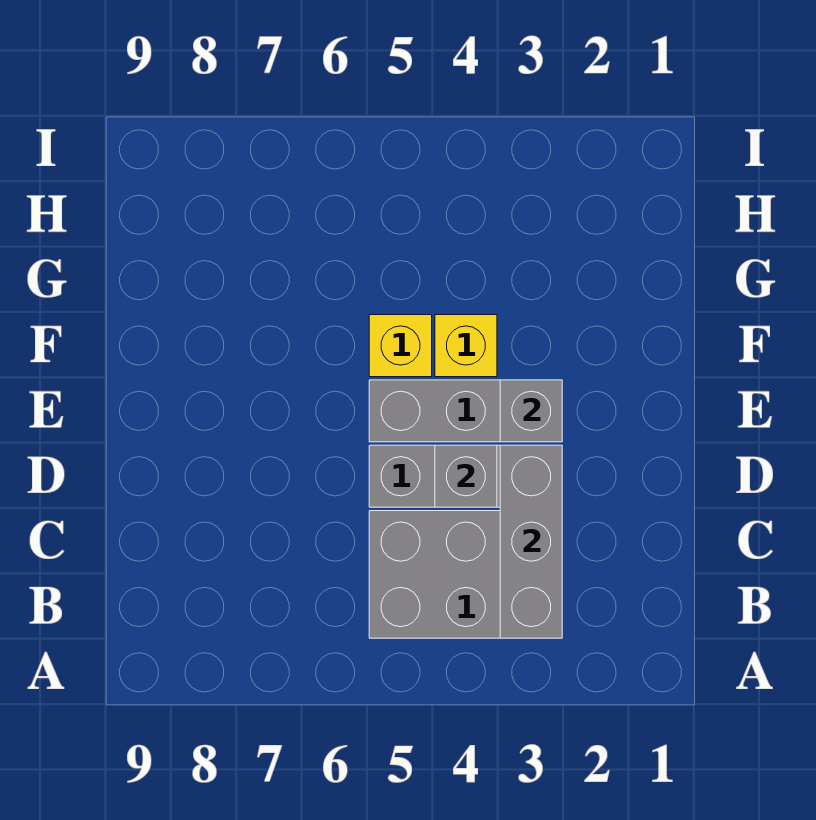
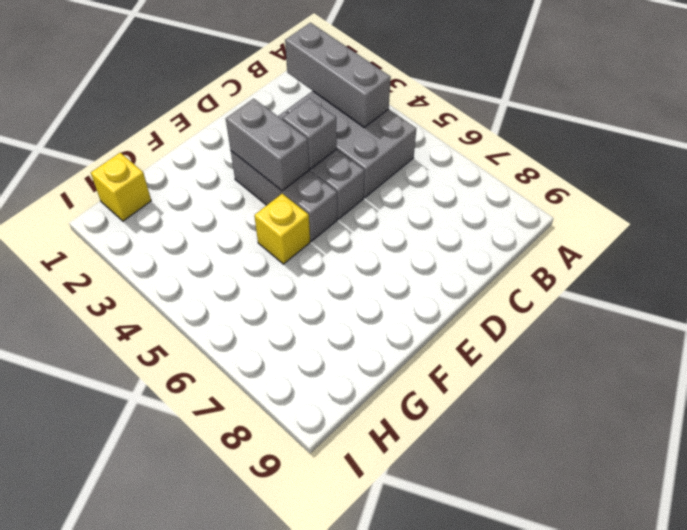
grey brick B3:D3 level 2 -> grey brick B2:B4 level 2
grey brick E3 level 2 -> grey brick E3:E4 level 2
yellow brick F4 level 1 -> yellow brick H1 level 1

